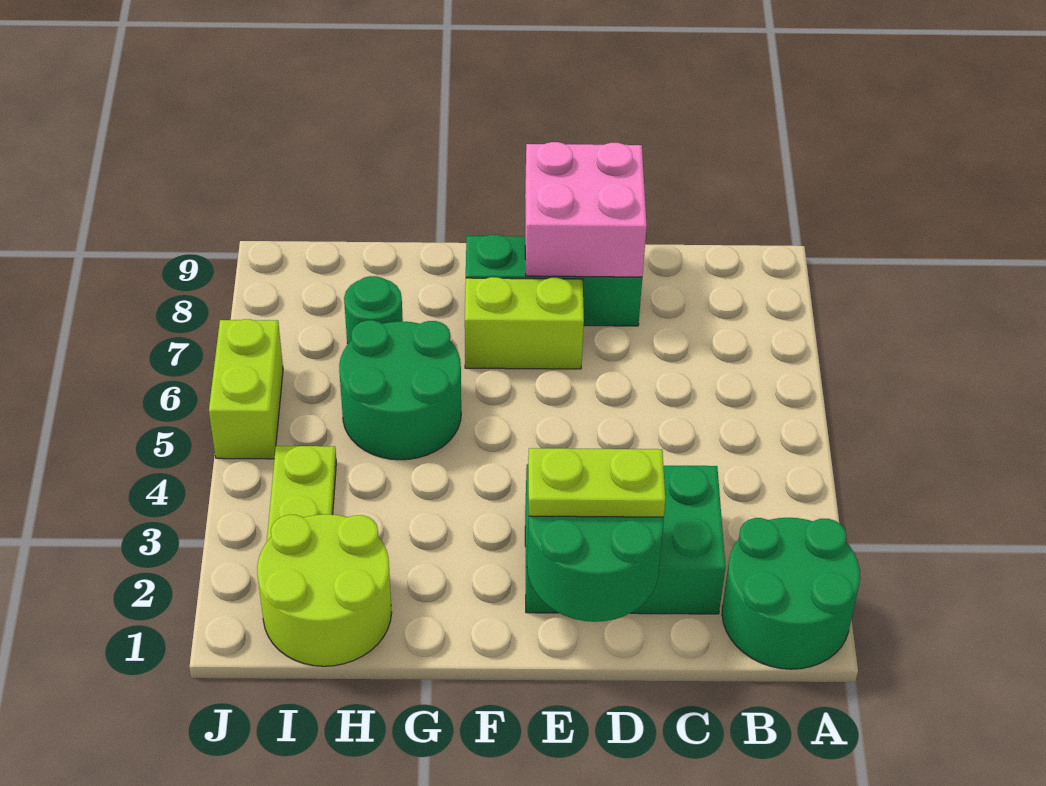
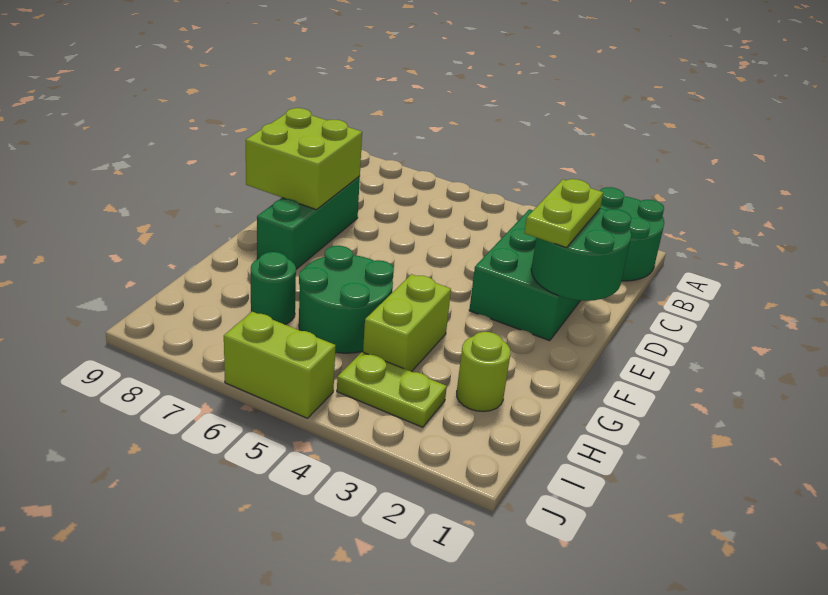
pink brick D8:E9 level 2 -> lime brick D8:E9 level 2
lime brick E7:F7 level 1 -> lime brick G4:H4 level 1
lime round brick H1:I2 level 1 -> lime round brick H2 level 1

